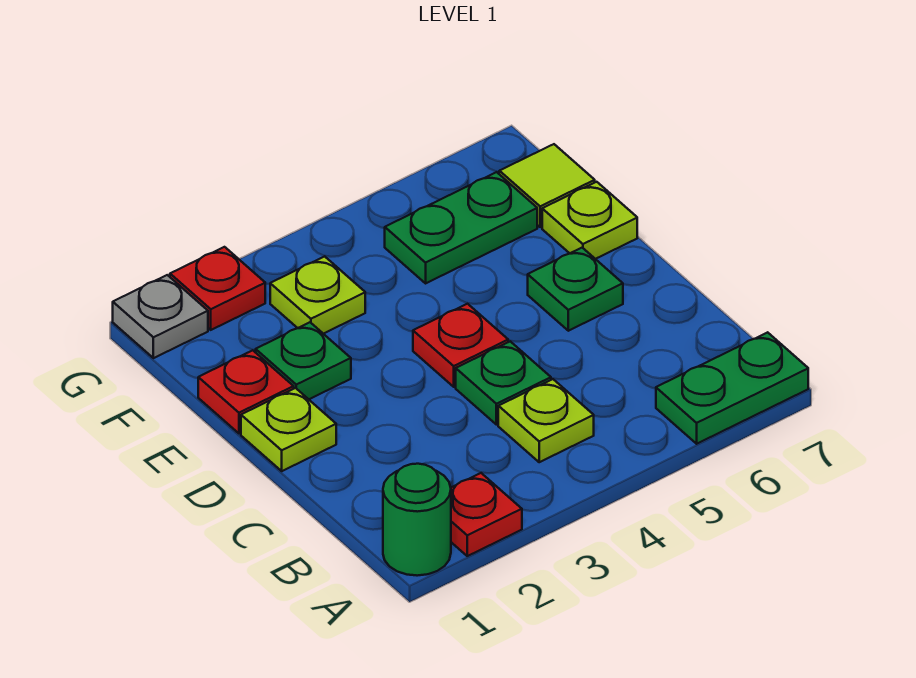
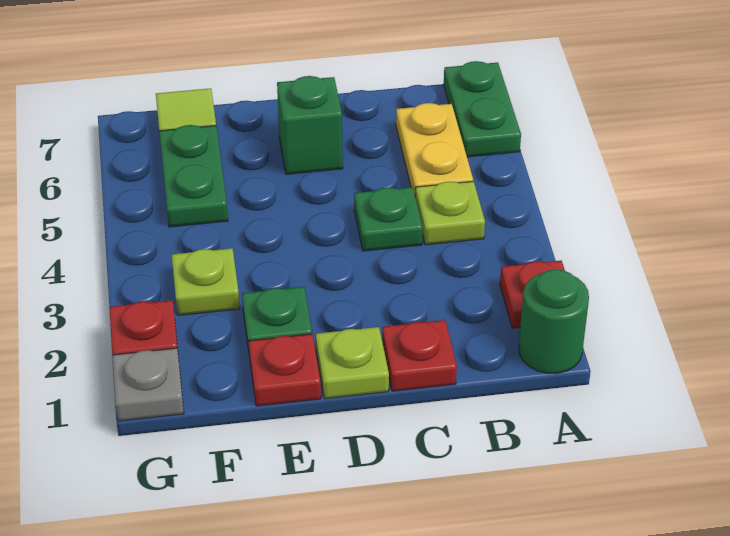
none -> yellow plate B5:B6 level 1
red plate D4 level 1 -> red plate C1 level 1
green plate D6 level 1 -> green brick D6 level 1
lime plate E7 level 1 -> none

